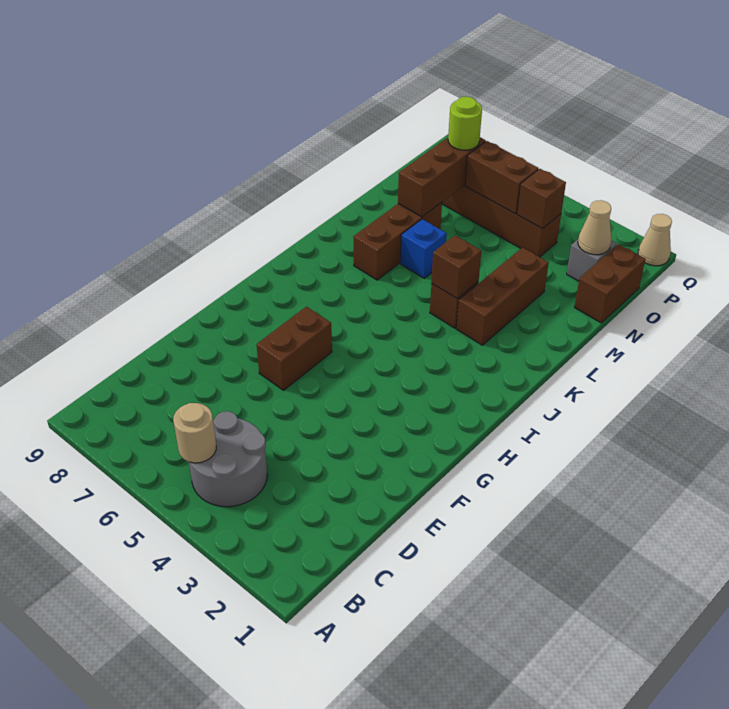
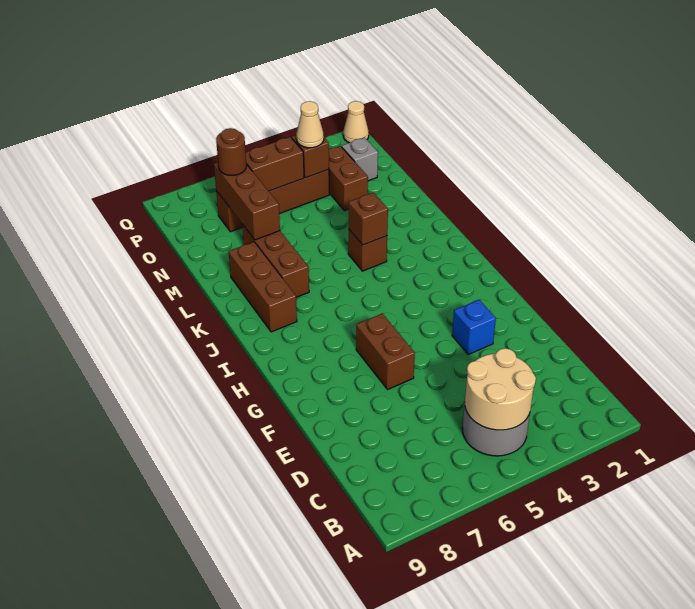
tan round brick B5 level 2 -> tan round brick B4:C5 level 2
brown brick K3:M3 level 1 -> brown brick J8:L8 level 1
blue brick L6 level 1 -> blue brick F3 level 1
brown brick N1:O1 level 1 -> brown brick N3:O3 level 1
tan cone O2 level 2 -> tan cone O4 level 3
lime round brick O7 level 3 -> brown round brick O7 level 3

